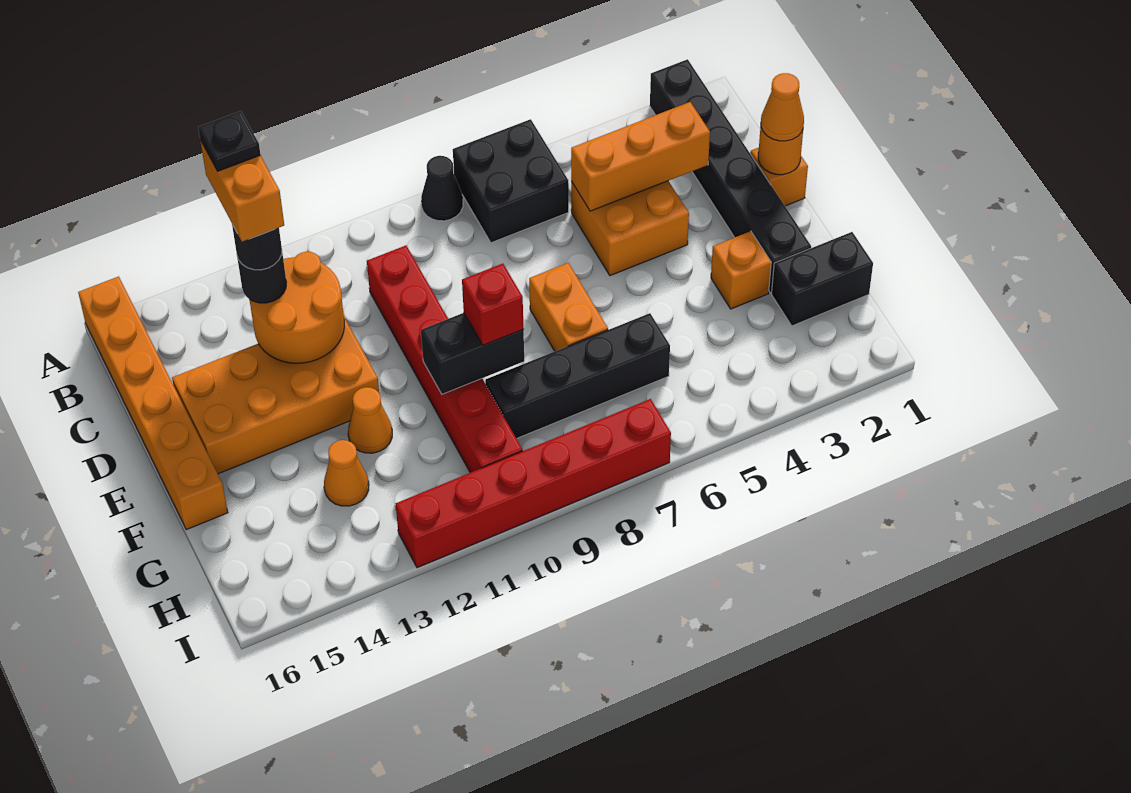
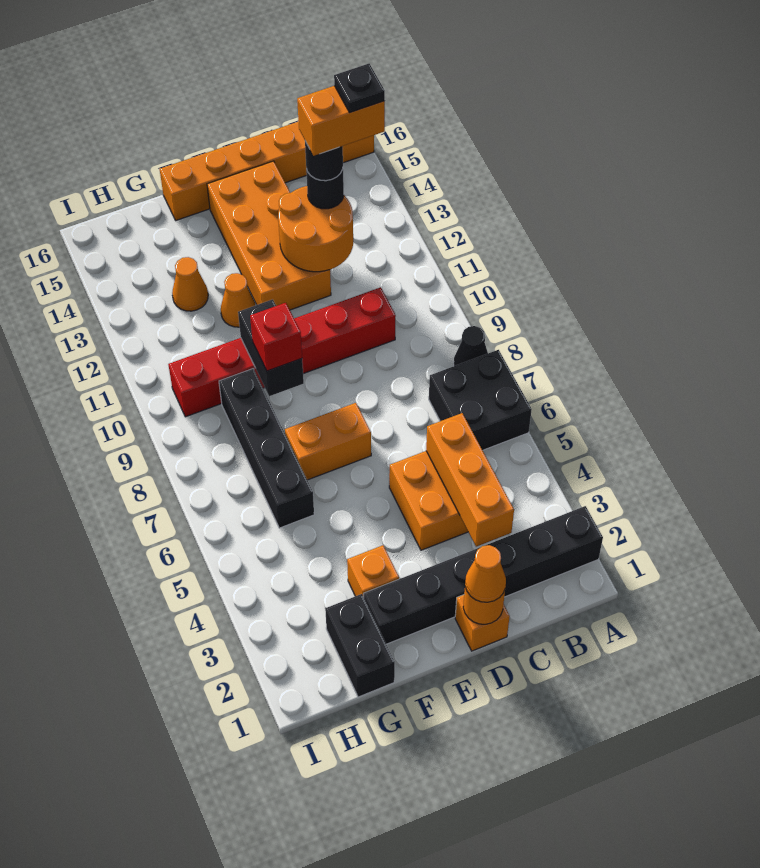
red brick I7:I12 level 1 -> none

